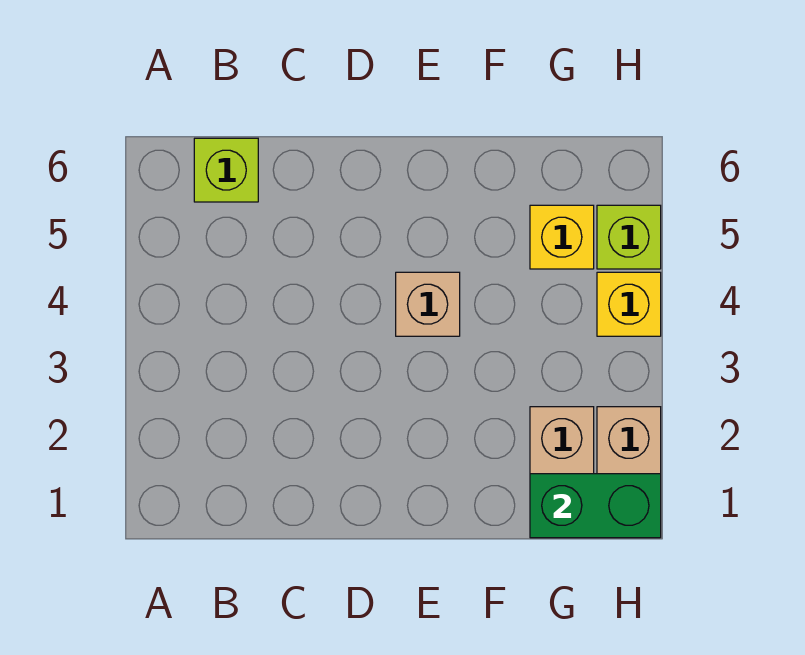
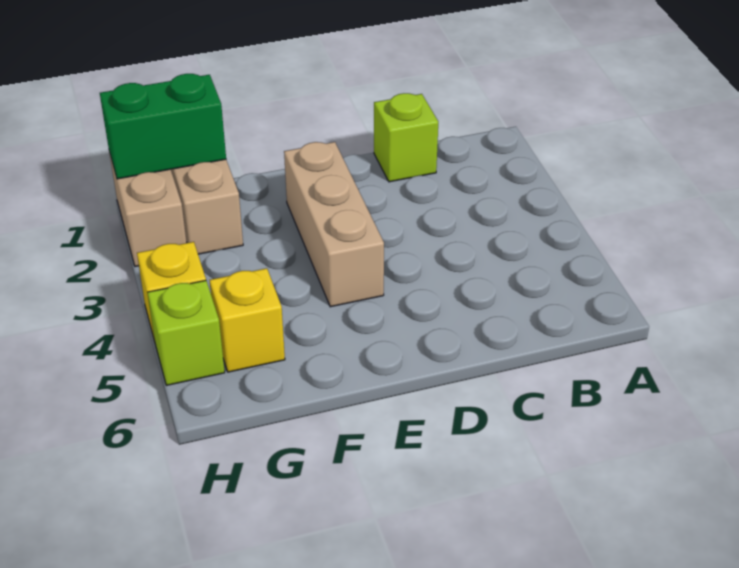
lime brick B6 level 1 -> lime brick C1 level 1
tan brick E4 level 1 -> tan brick E2:E4 level 1

